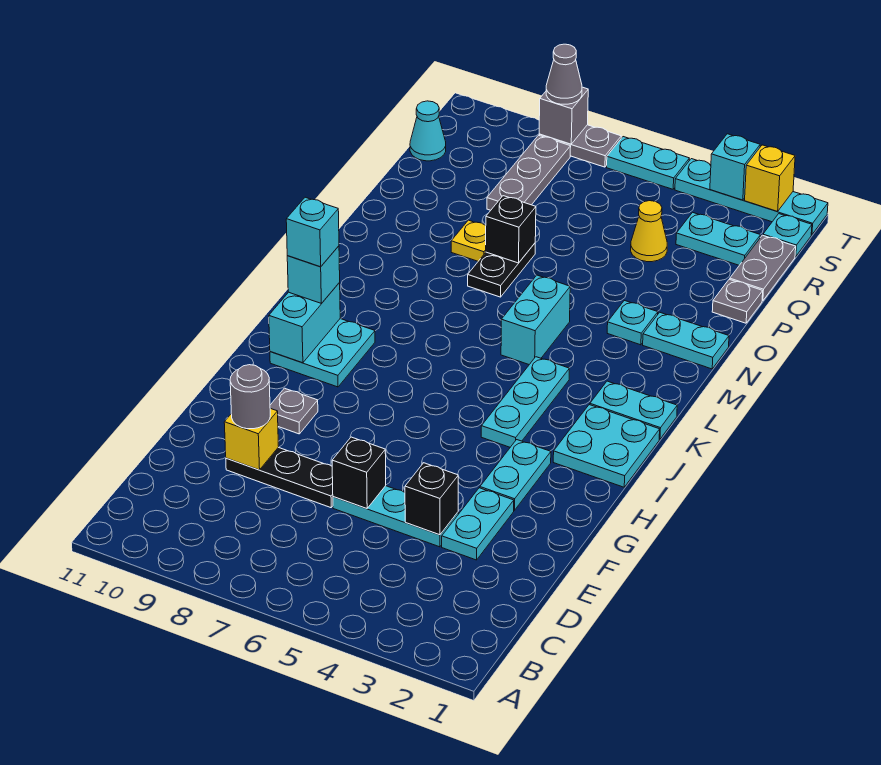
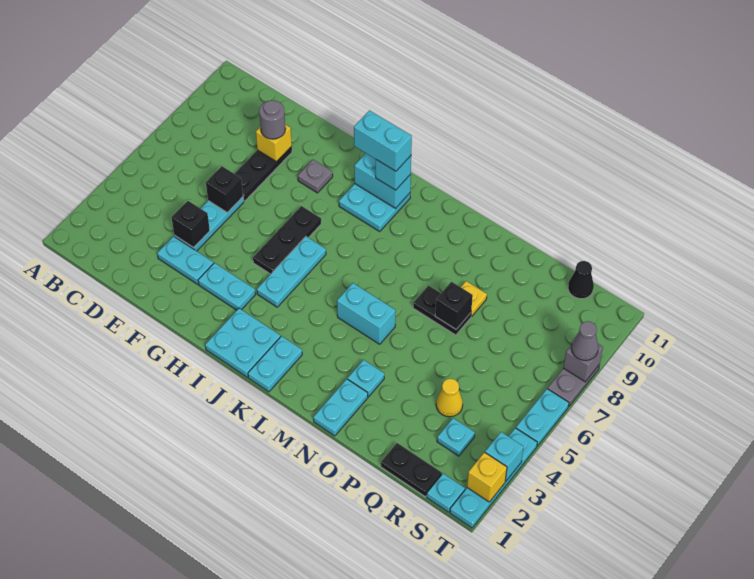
none -> black plate H5:H7 level 1
cyan plate I4:K4 level 1 -> cyan plate I4:I6 level 1
cyan brick J10 level 4 -> cyan brick I10:J10 level 4
grey plate P1 level 1 -> none
grey plate Q1:R1 level 1 -> black plate Q1:R1 level 1
grey plate Q8:S8 level 1 -> none
cyan plate R2:R3 level 1 -> cyan plate R3 level 1
cyan cone R11 level 1 -> black cone R11 level 1

